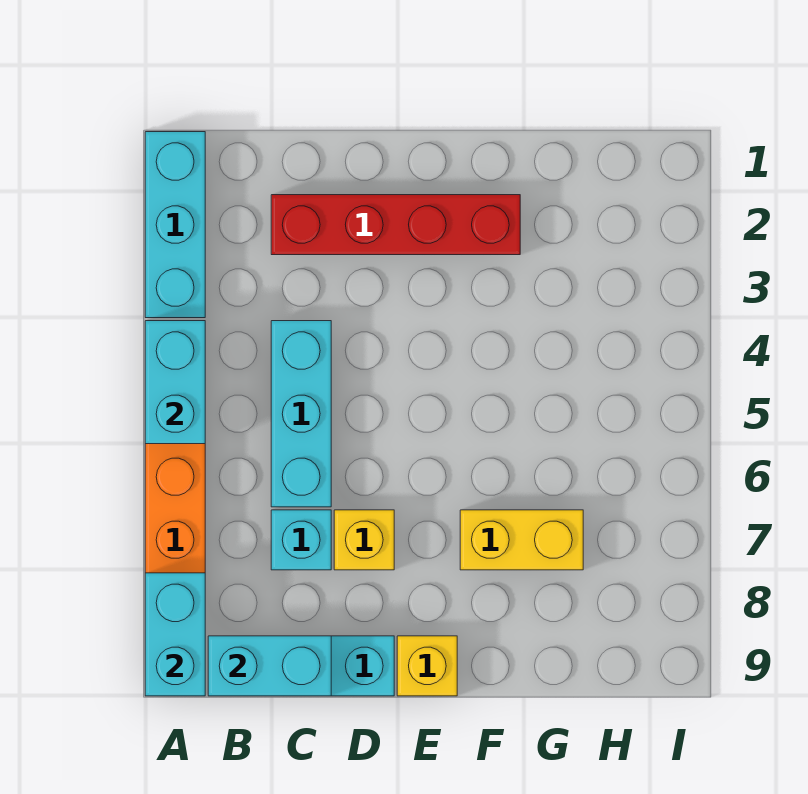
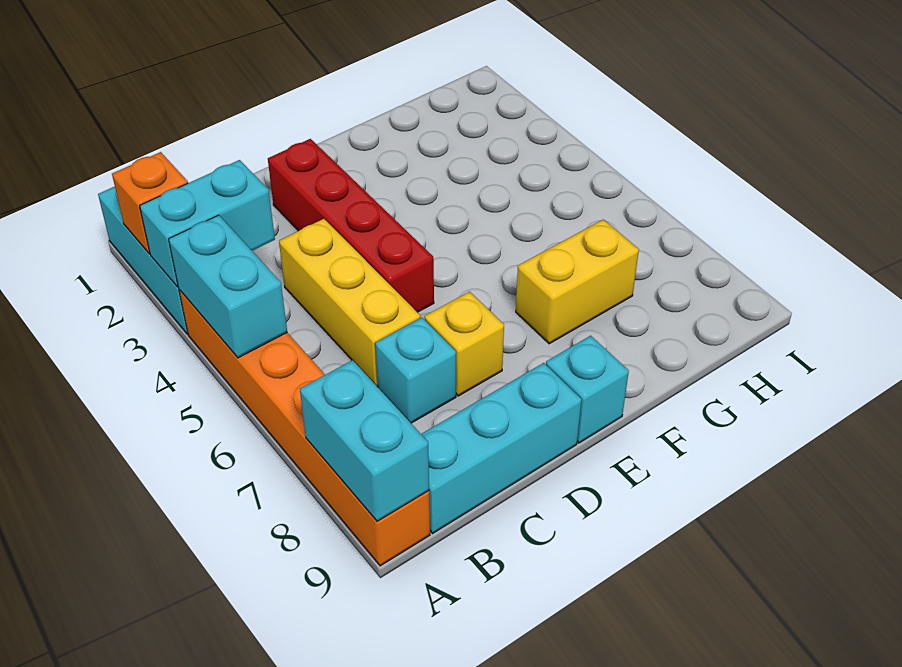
none -> orange brick A2 level 2
cyan brick B9:C9 level 2 -> cyan brick A3:B3 level 2
red brick C2:F2 level 1 -> red brick D2:D5 level 1
cyan brick C4:C6 level 1 -> yellow brick C4:C6 level 1
yellow brick E9 level 1 -> cyan brick E9 level 1

